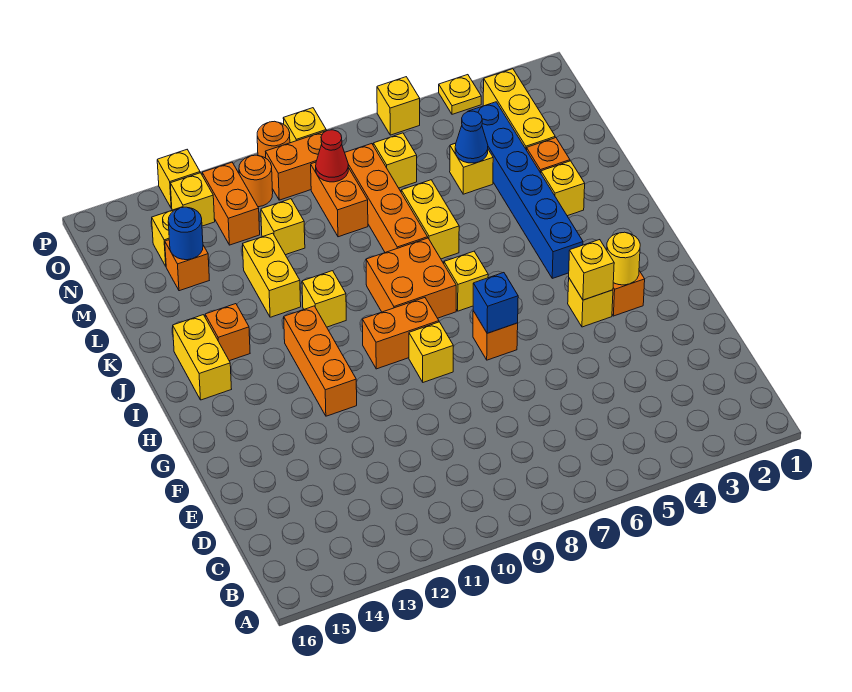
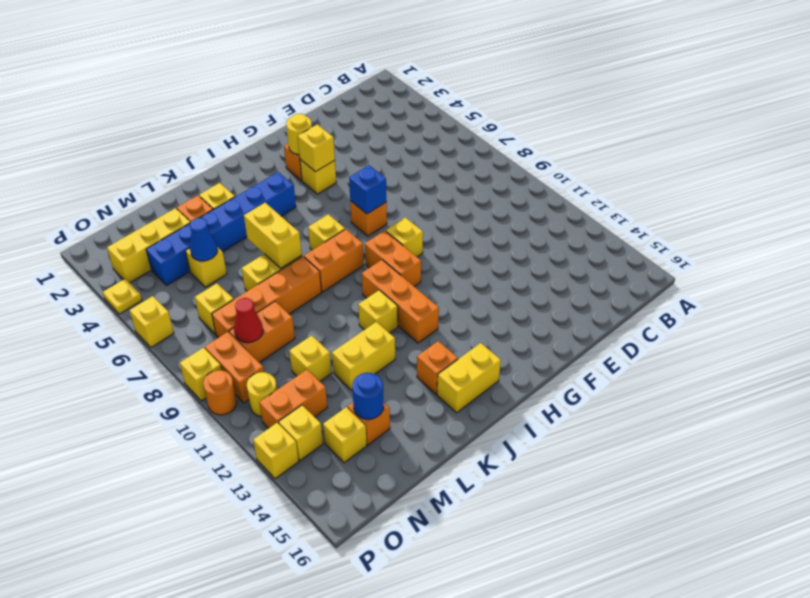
orange brick G12:I12 level 1 -> orange brick I10:I12 level 1
orange brick I8:J9 level 1 -> orange brick I8:J8 level 1
none -> yellow brick K6:K7 level 2
orange round brick O11 level 1 -> yellow round brick O11 level 1

